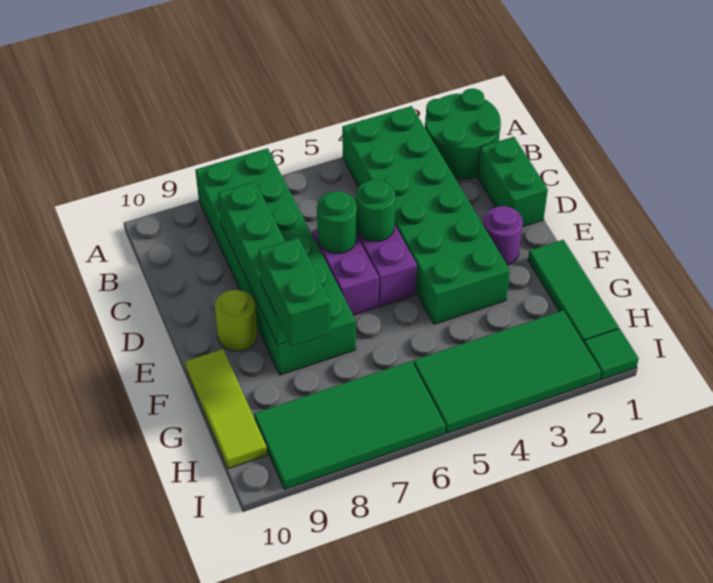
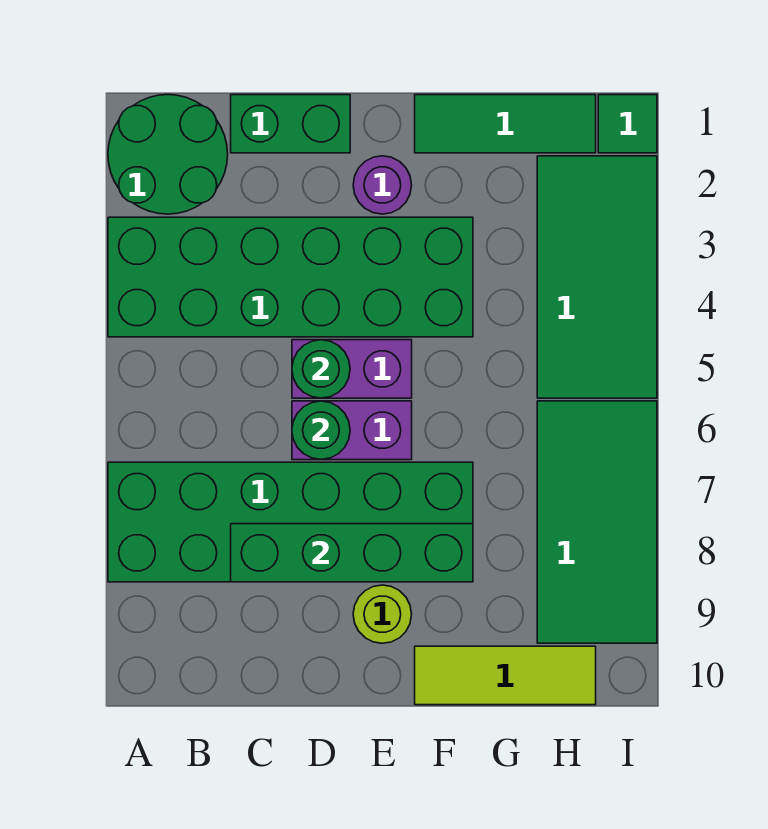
green brick F8:G8 level 3 -> none

